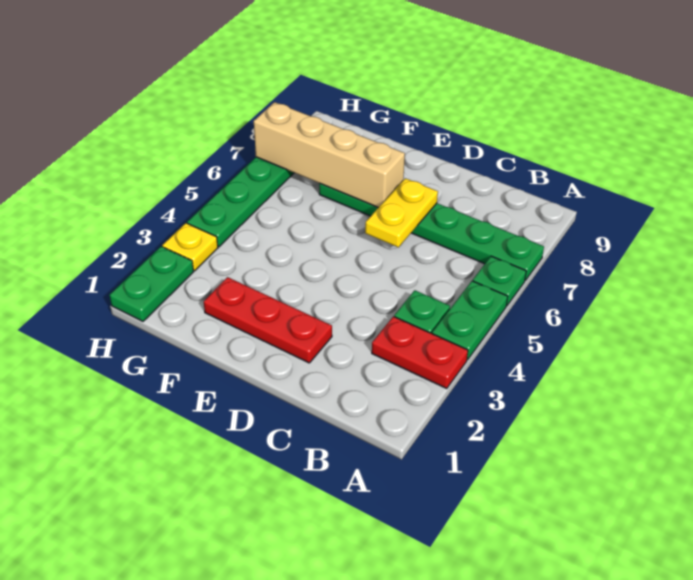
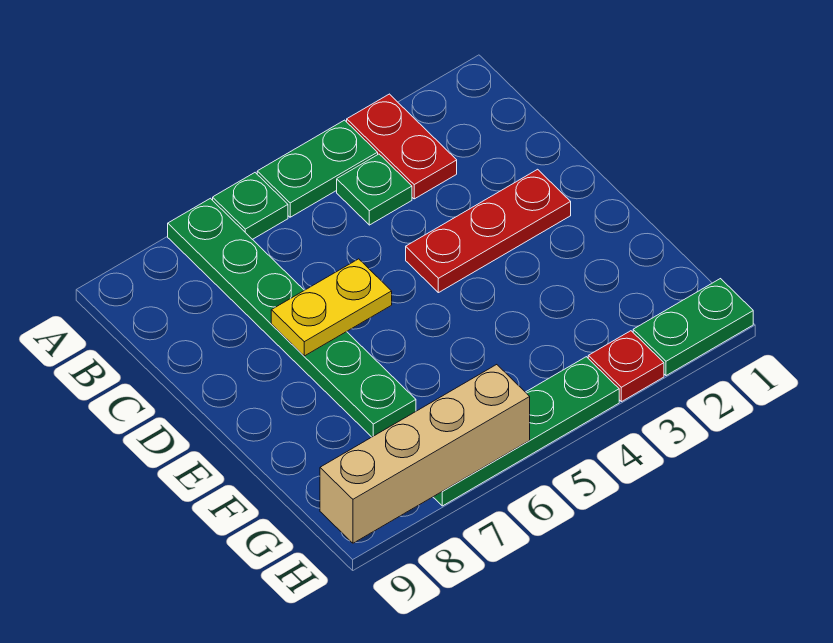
red plate D2:F2 level 1 -> red plate D2:D4 level 1
tan brick E7:H7 level 2 -> tan brick H6:H9 level 2
yellow plate H3 level 1 -> red plate H3 level 1

